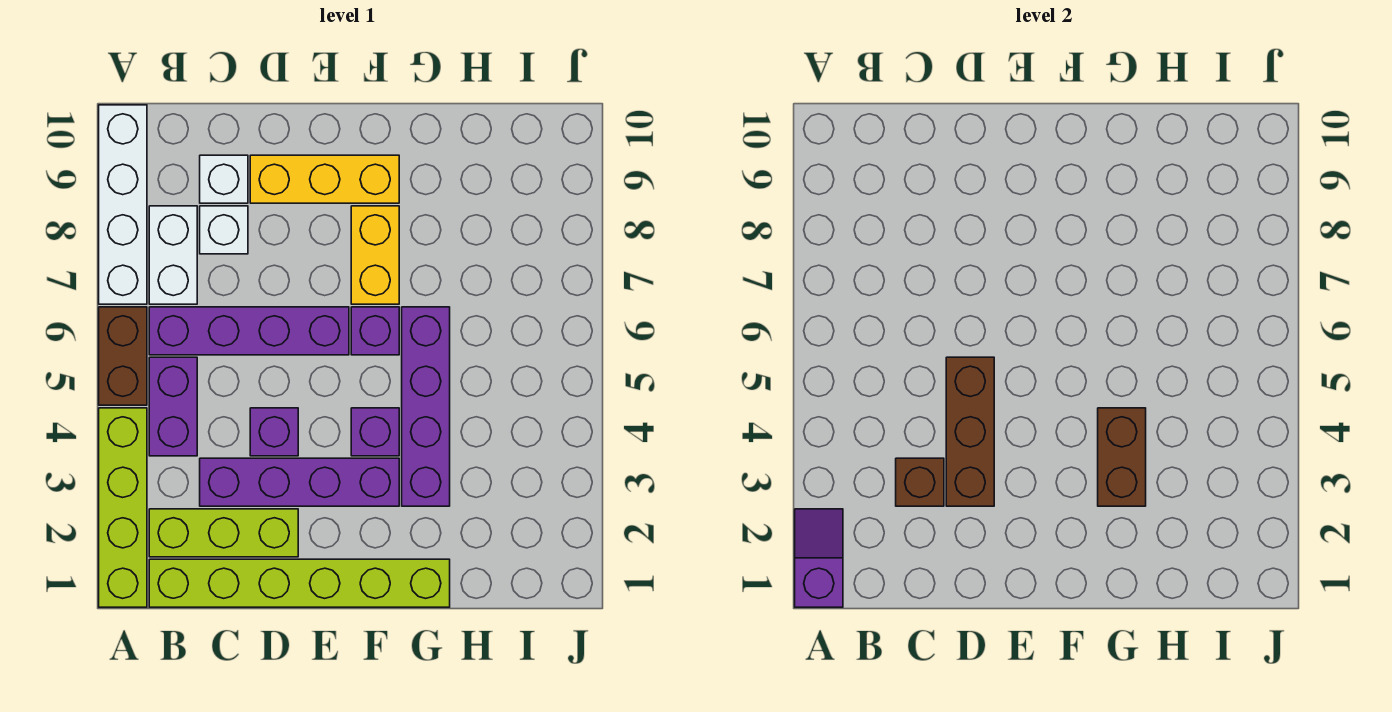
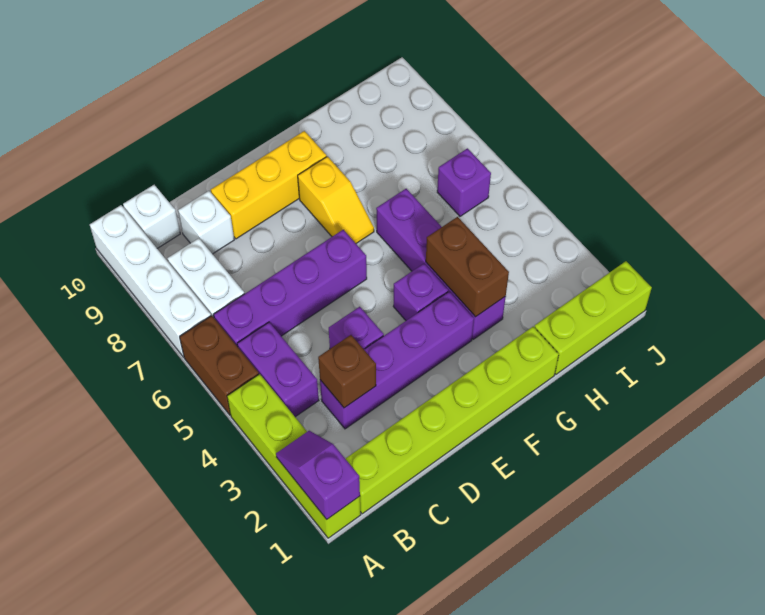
lime brick B2:D2 level 1 -> lime brick H1:J1 level 1
white brick C8 level 1 -> white brick B10 level 1
brown brick D3:D5 level 2 -> none
purple brick F6 level 1 -> purple brick I6 level 1
yellow brick F7:F8 level 1 -> yellow slope F7:F8 level 1 top 8

